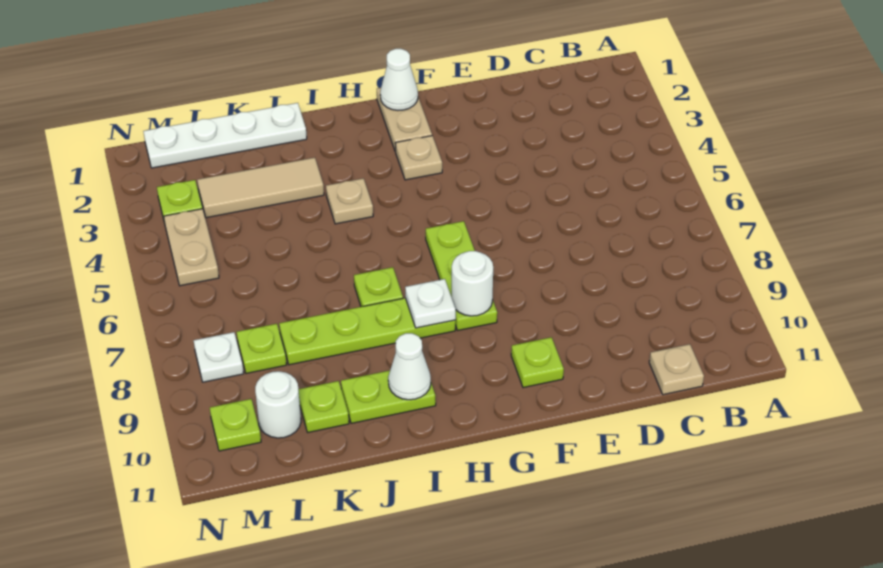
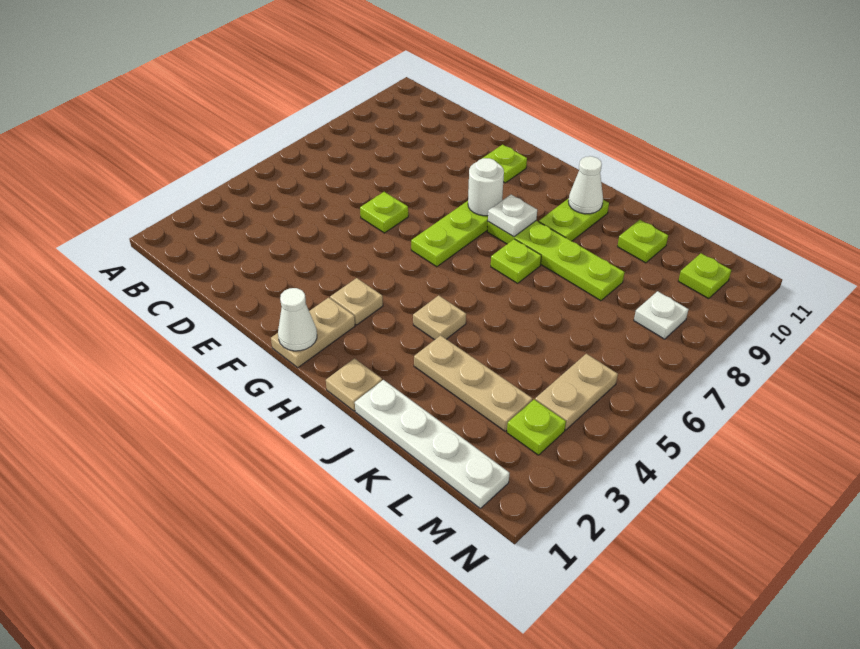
tan plate C11 level 1 -> tan plate I1 level 1
lime plate I10:J10 level 1 -> lime plate I9:I10 level 1
tan tile J3:L3 level 1 -> tan plate J3:L3 level 1
lime plate L8 level 1 -> lime plate E6 level 1
white round brick L10 level 1 -> none

